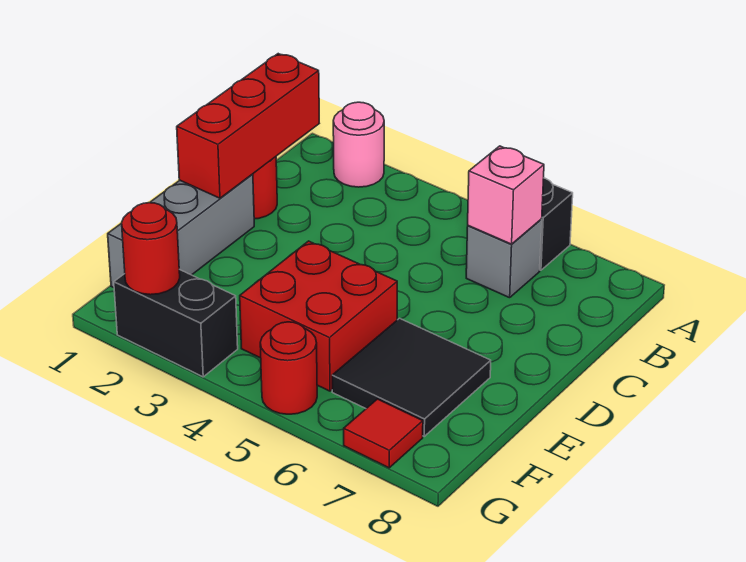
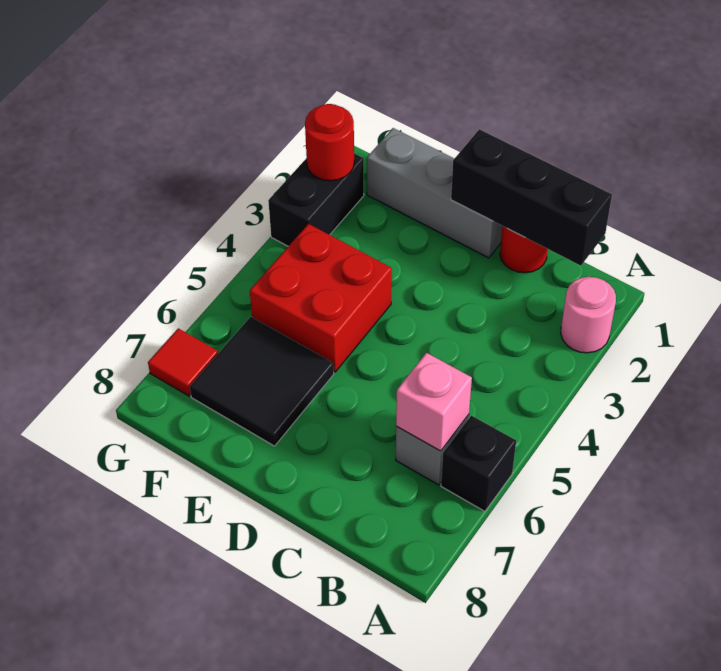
red brick B1:D1 level 2 -> black brick B1:D1 level 2
red round brick G5 level 1 -> none

